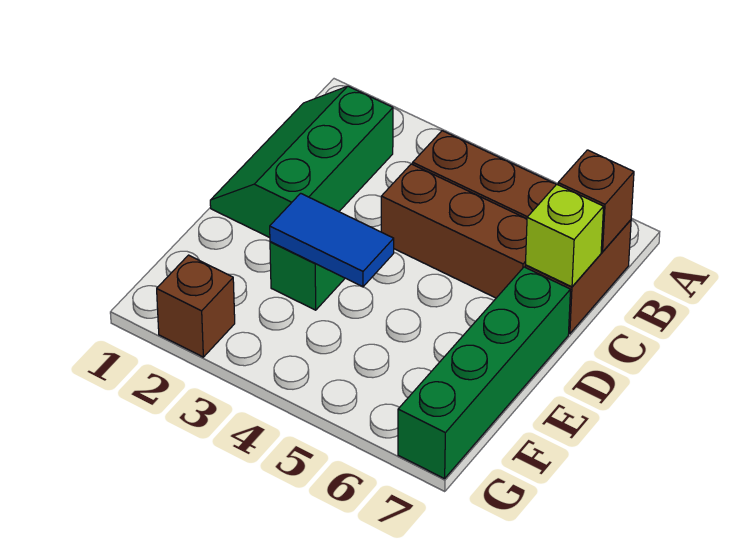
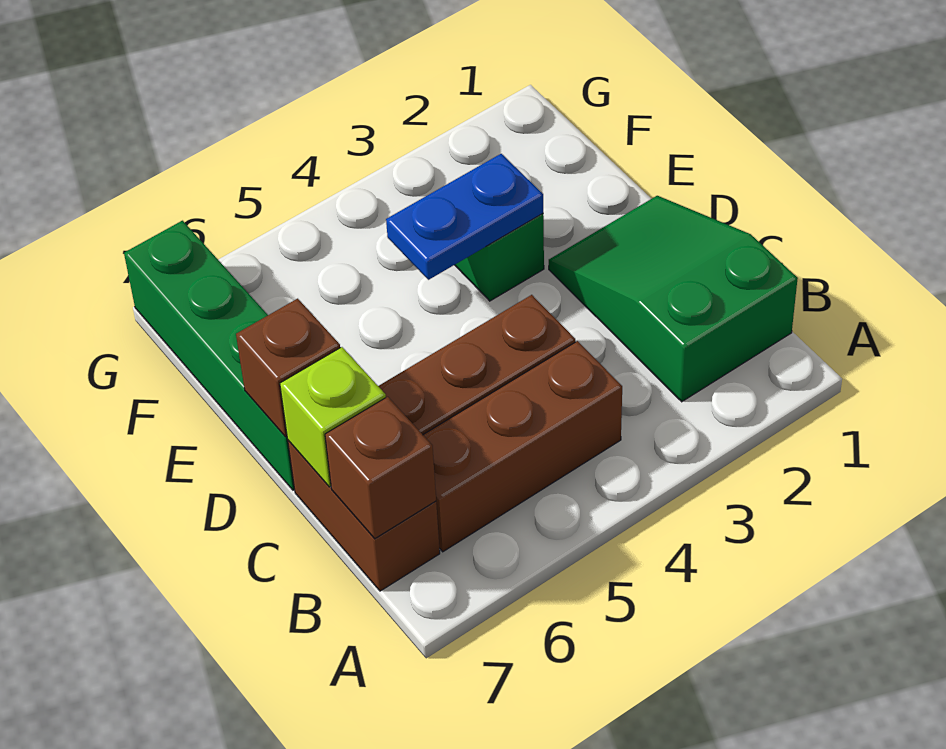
green slope B1:D2 level 1 top 2 -> green slope B1:D2 level 1 top B
blue tile E3:E4 level 2 -> blue plate E3:E4 level 2
brown brick G2 level 1 -> brown brick D7 level 2

